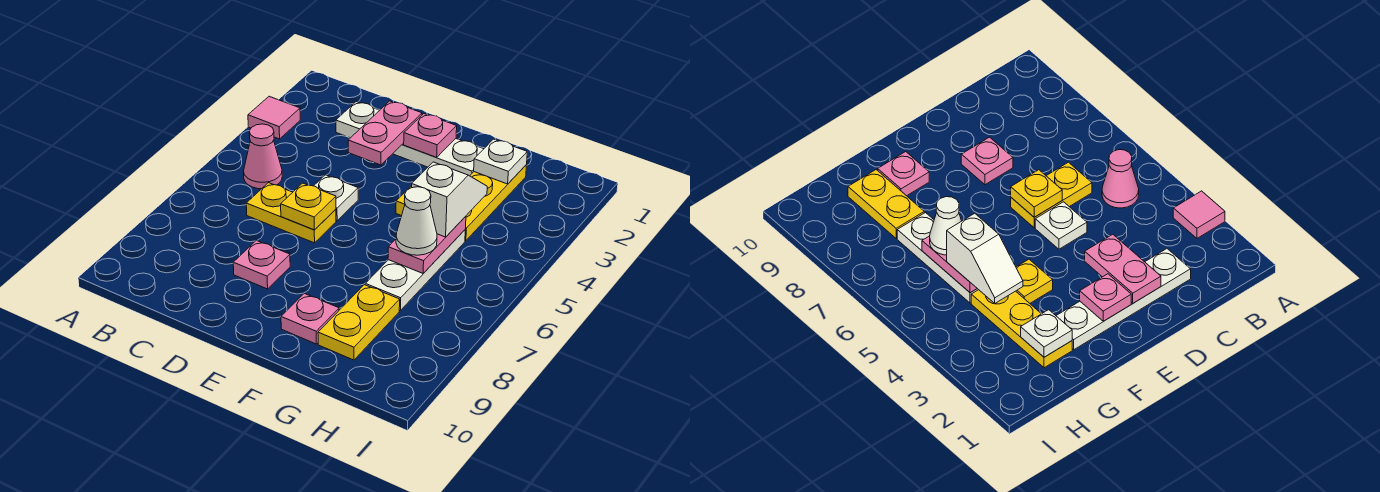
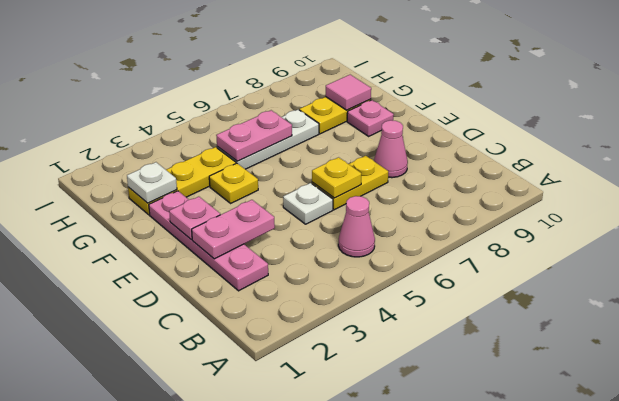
pink tile A3 level 1 -> pink tile G9 level 2
white plate C2:F2 level 1 -> pink plate C2:F2 level 1
yellow plate C6:D6 level 1 -> yellow plate D6:D7 level 1
pink plate D8 level 1 -> pink cone D8 level 1
white slope G4:G5 level 3 top 5 -> none
white cone G6 level 3 -> none

